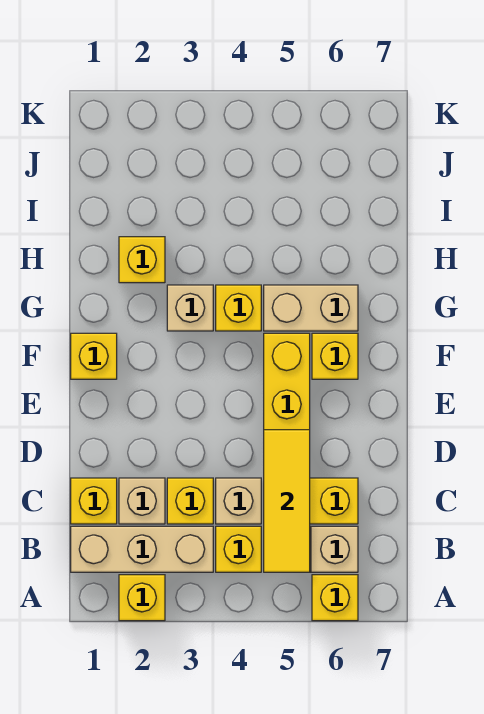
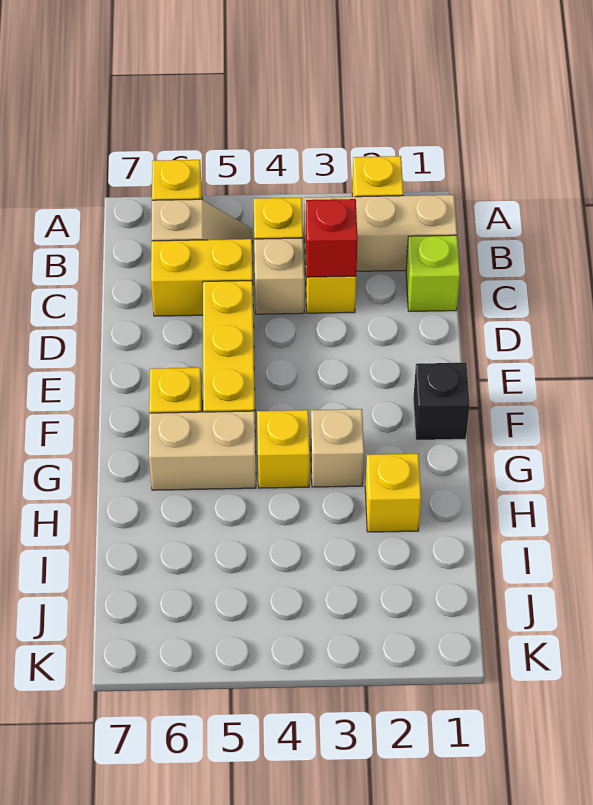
yellow tile B5:D5 level 2 -> none
yellow brick C1 level 1 -> lime brick C1 level 1
tan brick C2 level 1 -> none
none -> red brick C3 level 2
yellow brick F1 level 1 -> black brick F1 level 1

